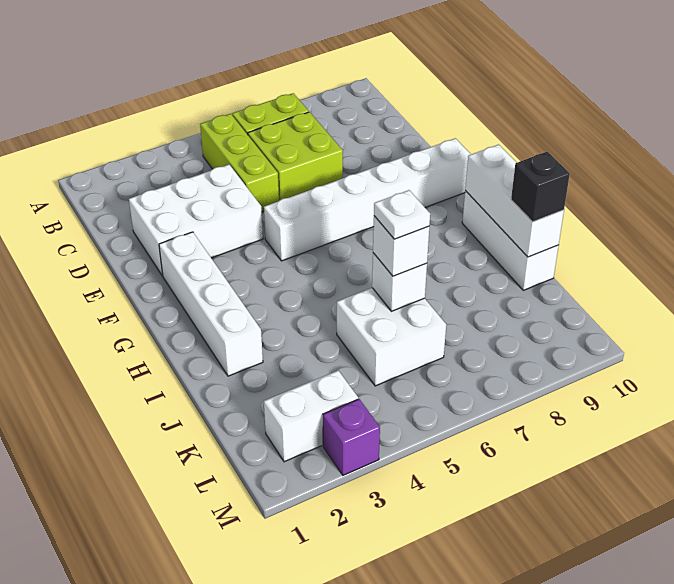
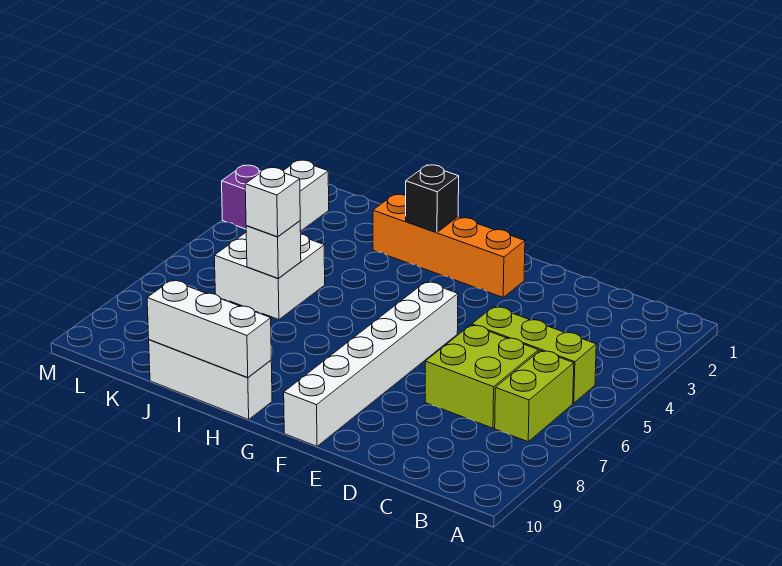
white brick D2:E4 level 1 -> none
white brick F2:I2 level 1 -> orange brick F2:I2 level 1
white plate J6 level 4 -> none
black brick J10 level 3 -> black brick H2 level 2

